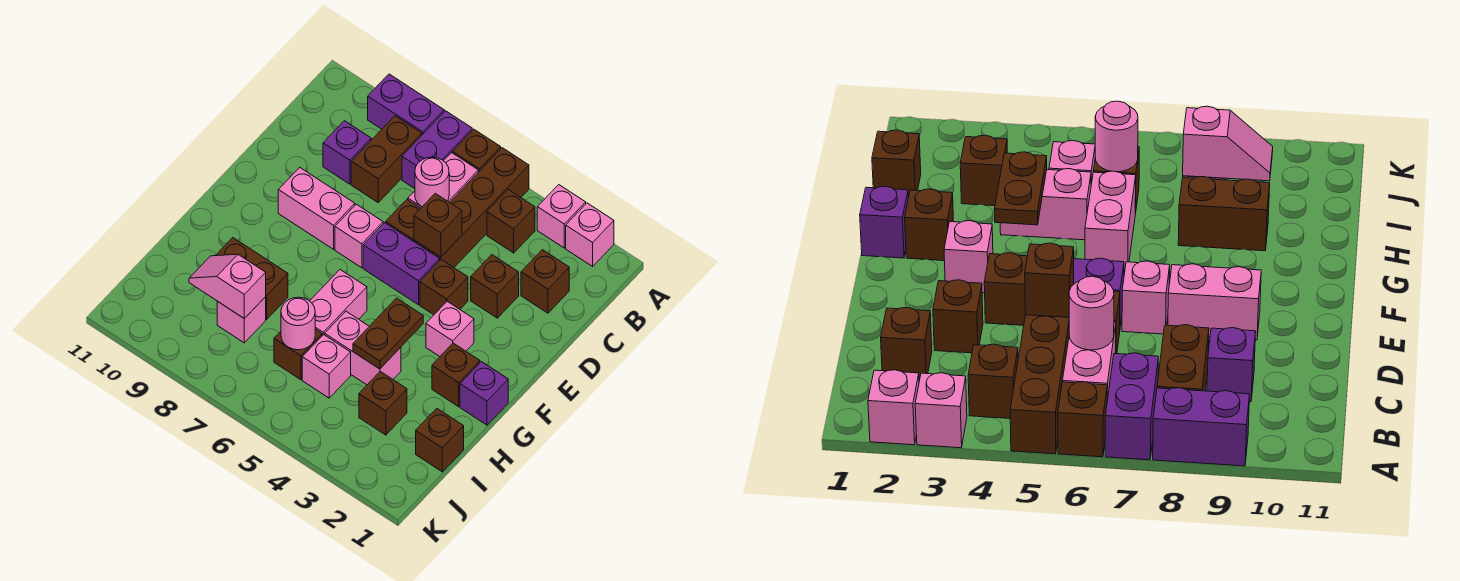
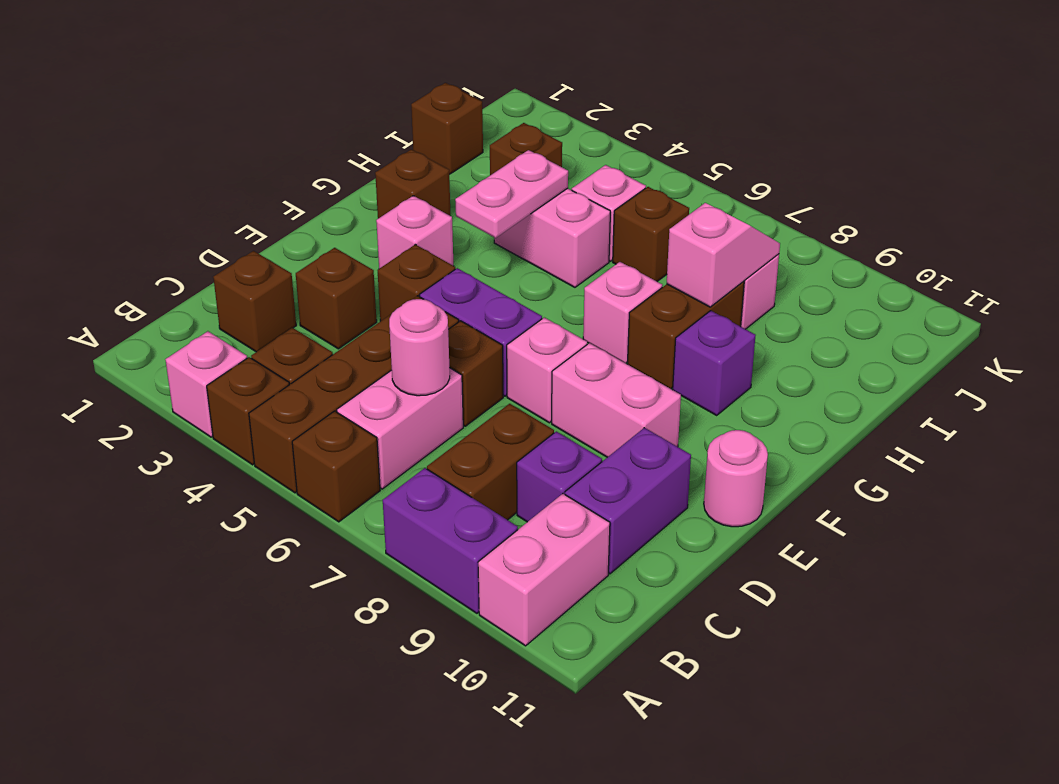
pink brick A2 level 1 -> pink brick G7 level 1
purple brick A7:B7 level 1 -> purple brick C10:D10 level 1
brown brick D5 level 2 -> brown brick A4 level 1
purple brick G1 level 1 -> purple brick G9 level 1
brown plate G4:H4 level 2 -> pink plate G4:H4 level 2
pink brick G6:H6 level 1 -> pink brick A10:B10 level 1
brown brick H8:H9 level 1 -> brown brick G8:H8 level 1
pink round brick I6 level 2 -> pink round brick E11 level 1
pink slope I8:I9 level 2 top 8 -> pink slope H8:I8 level 2 top H

